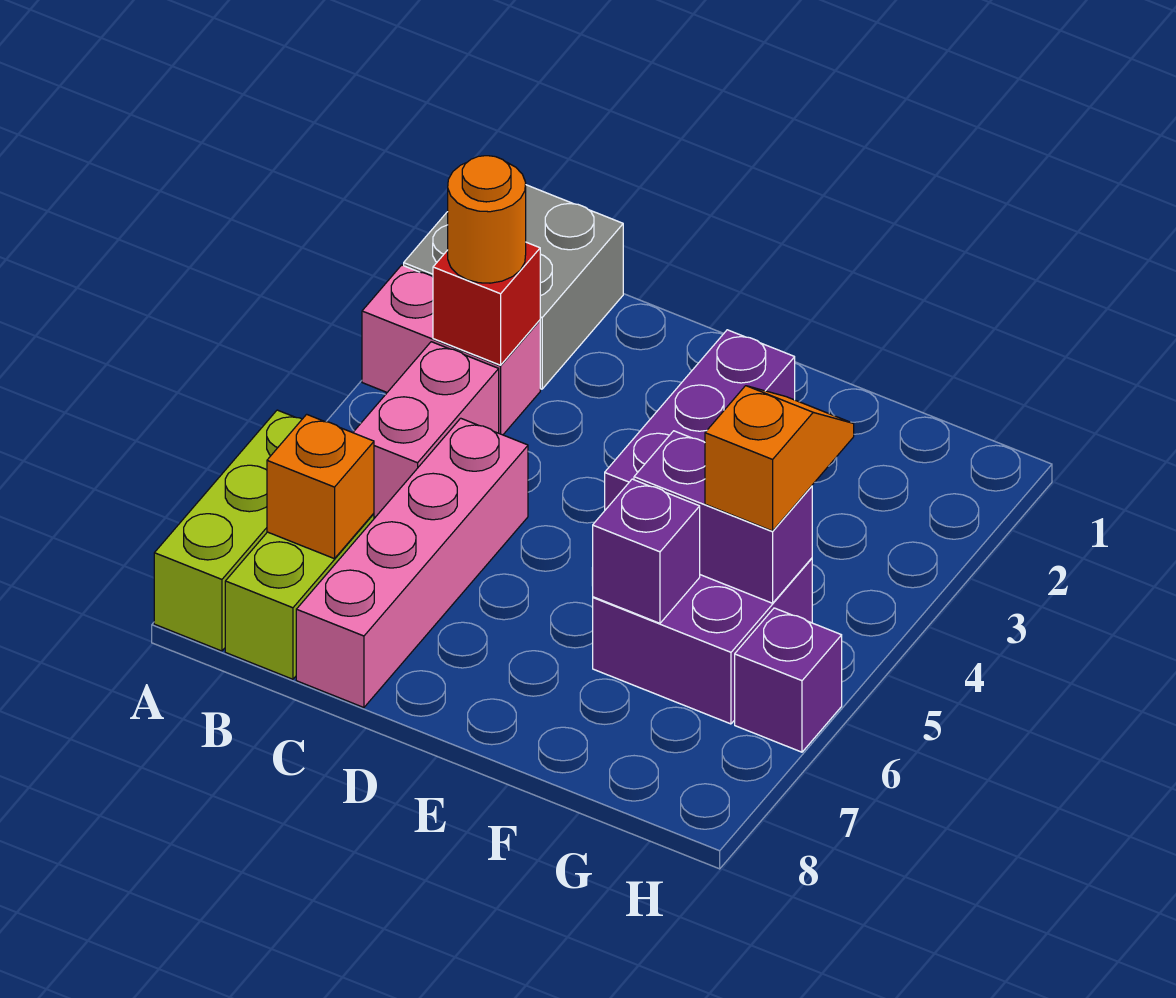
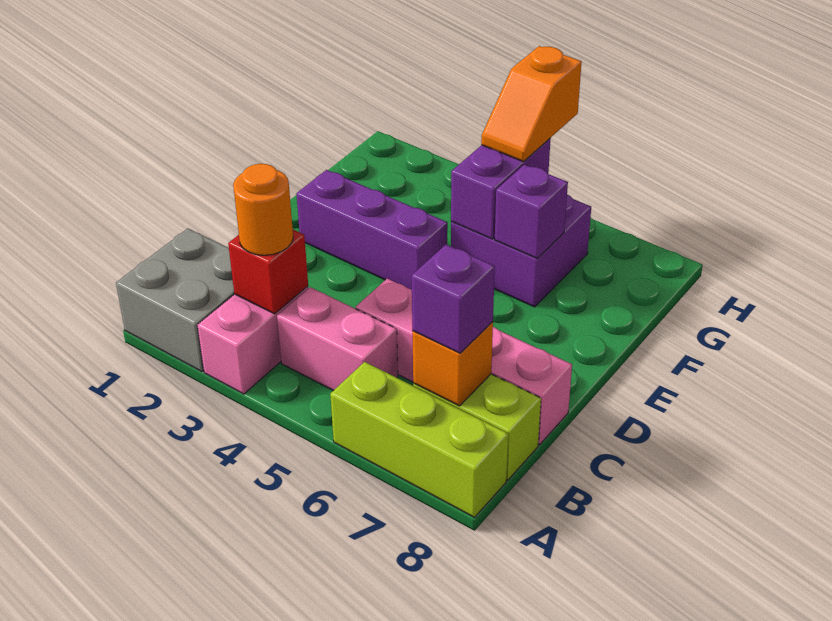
orange slope G4:G5 level 3 top 5 -> orange slope G5:H5 level 3 top H
purple brick H6 level 1 -> purple brick B7 level 3

